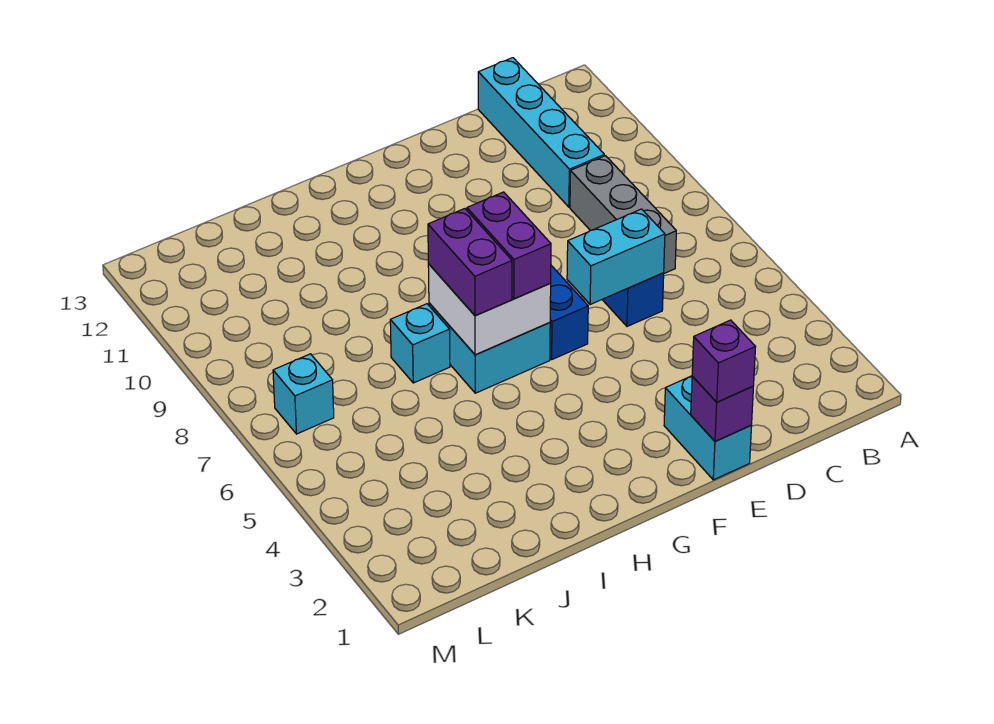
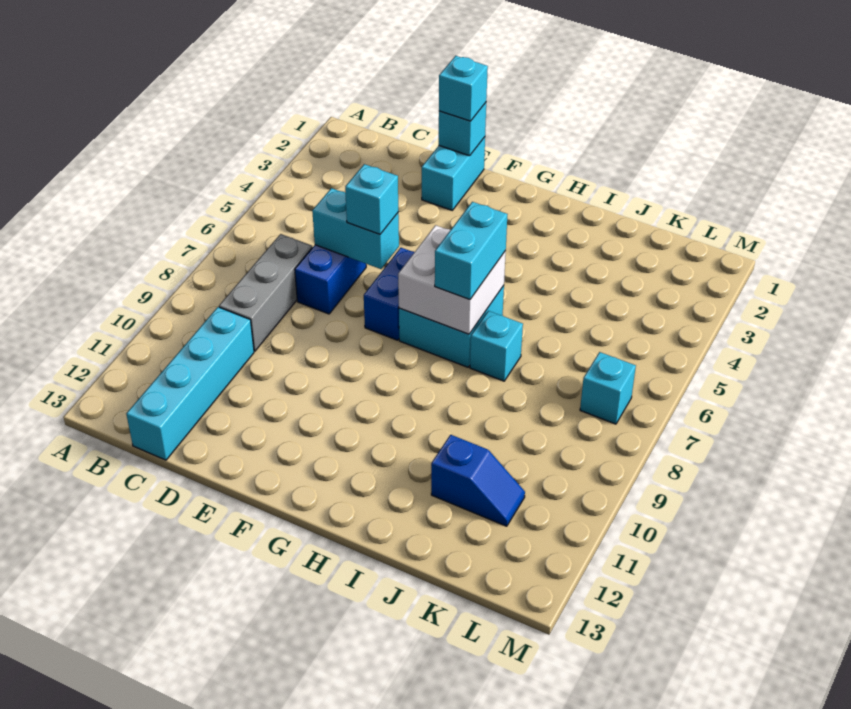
purple brick E1 level 2 -> cyan brick E1 level 2
purple brick E1 level 3 -> cyan brick E1 level 3
none -> cyan brick E6 level 3
purple brick G6:G7 level 3 -> none
purple brick H6:H7 level 3 -> cyan brick H6:H7 level 3
none -> blue slope J11:K11 level 1 top J

